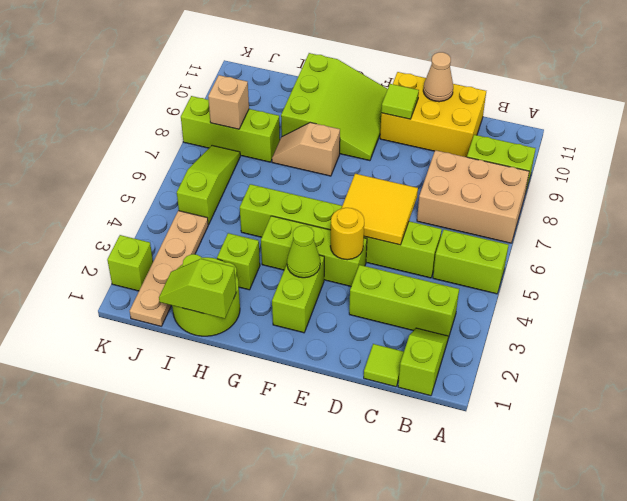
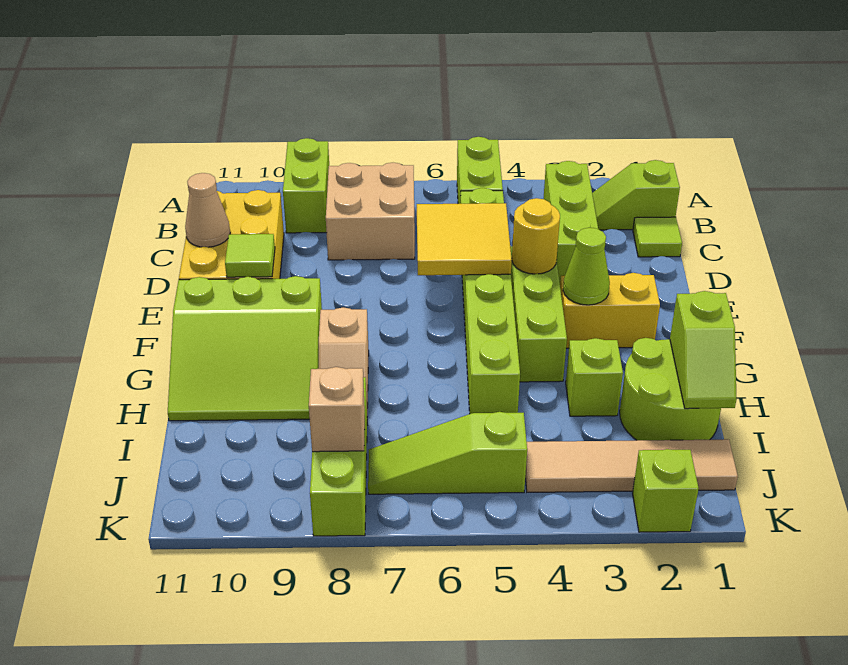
tan brick A7:C8 level 1 -> tan brick B7:C8 level 1
lime brick F2:F3 level 1 -> yellow brick F2:F3 level 1
lime slope F9:H11 level 1 top H -> lime slope F9:H11 level 1 top F
tan plate J1:J4 level 1 -> tan tile J1:J4 level 1

